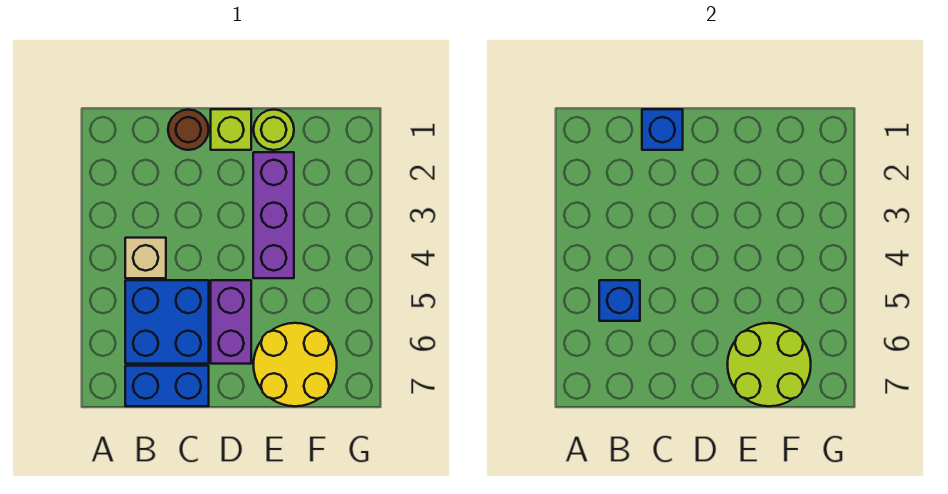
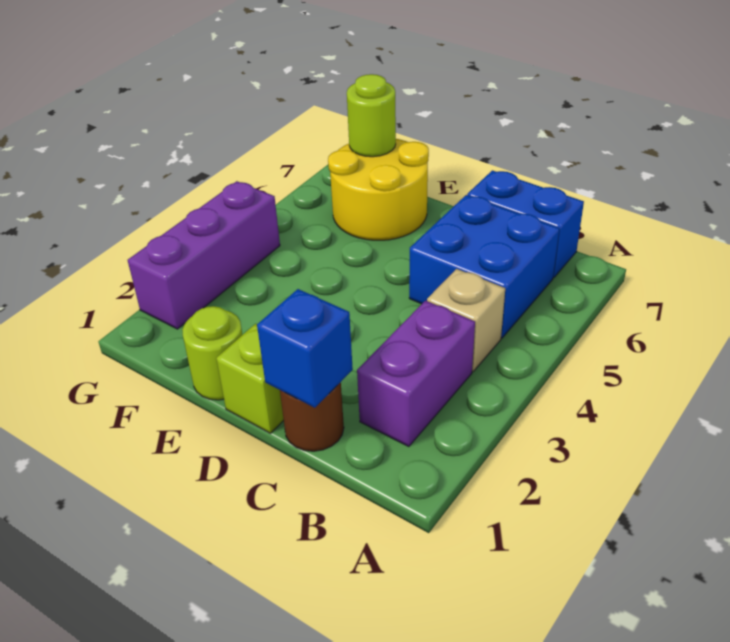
blue brick B5 level 2 -> none
purple brick D5:D6 level 1 -> purple brick B2:B3 level 1
purple brick E2:E4 level 1 -> purple brick G2:G4 level 1
lime round brick E6:F7 level 2 -> lime round brick F7 level 2

